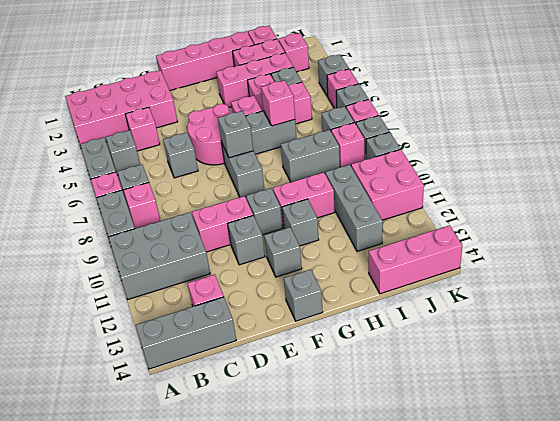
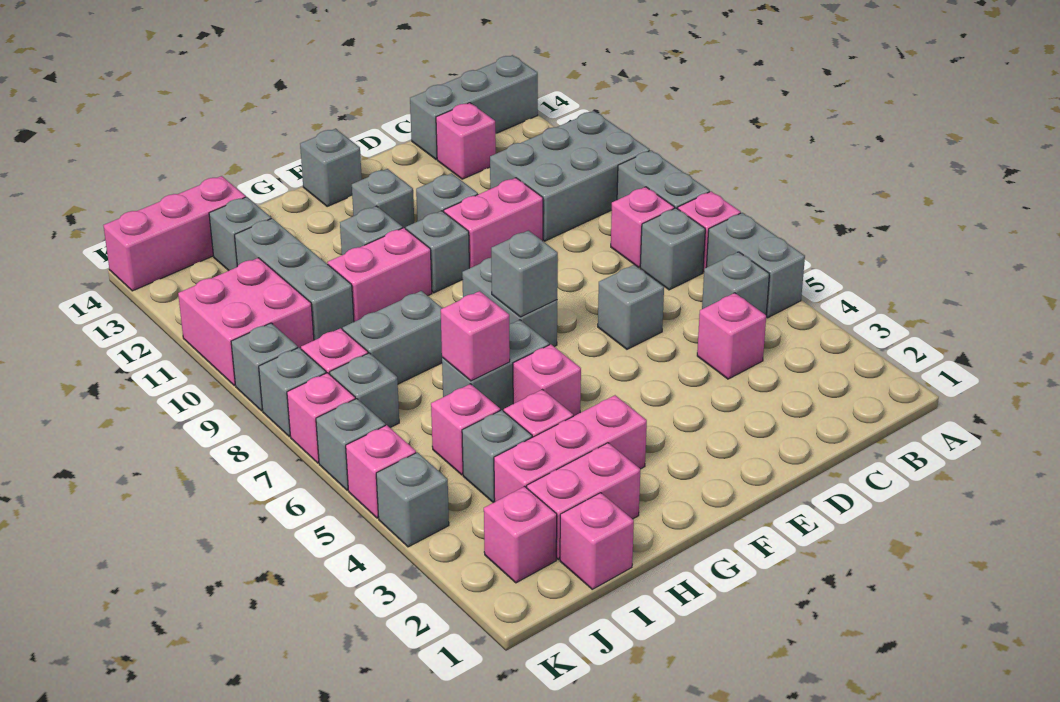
pink brick A2:D3 level 1 -> none
pink brick E1:H1 level 1 -> none
pink round brick E5:F6 level 1 -> none
none -> grey brick I13 level 1

